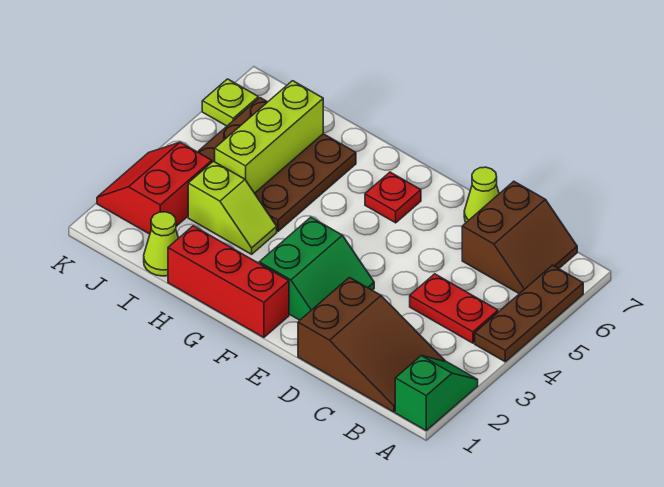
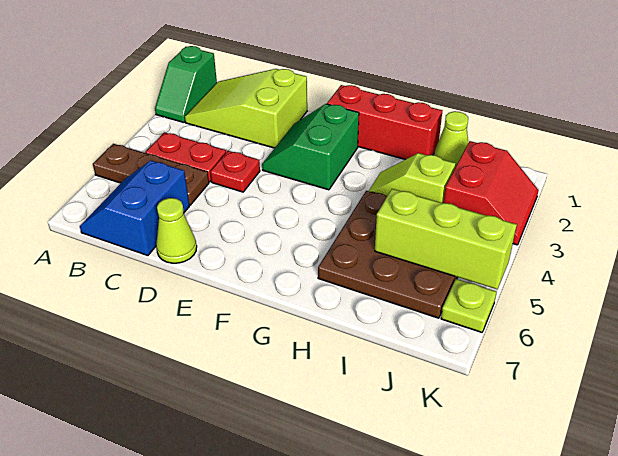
brown plate A4:A6 level 1 -> brown plate A5:C5 level 1
brown slope B1:D2 level 1 top D -> lime slope B1:D2 level 1 top D
brown slope B6:C7 level 1 top C -> blue slope B6:C7 level 1 top C
red plate F6 level 1 -> red plate D4 level 1
lime brick I4:I6 level 2 -> lime brick I5:K5 level 2

